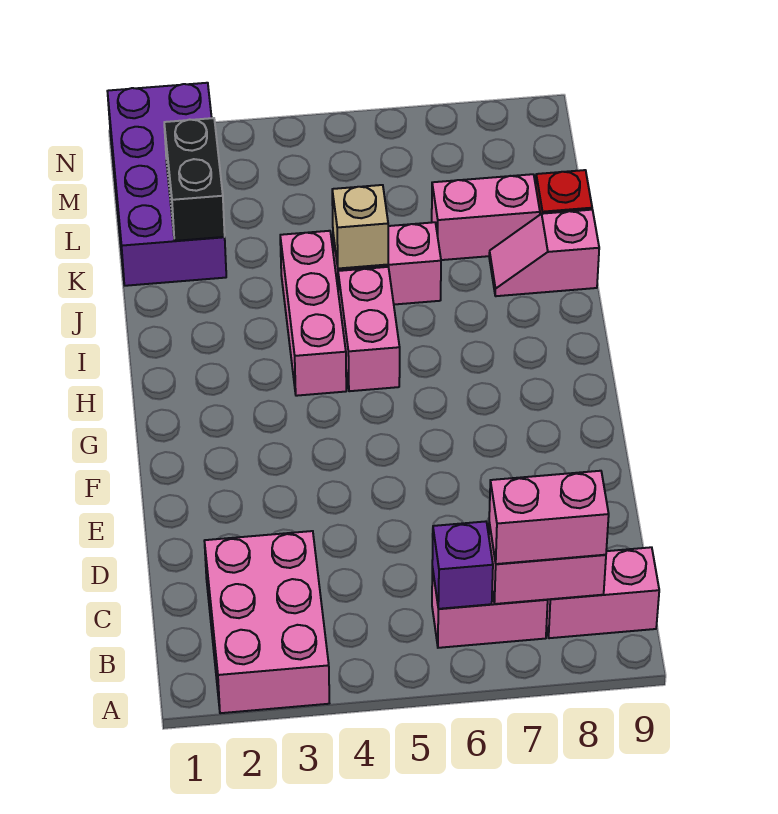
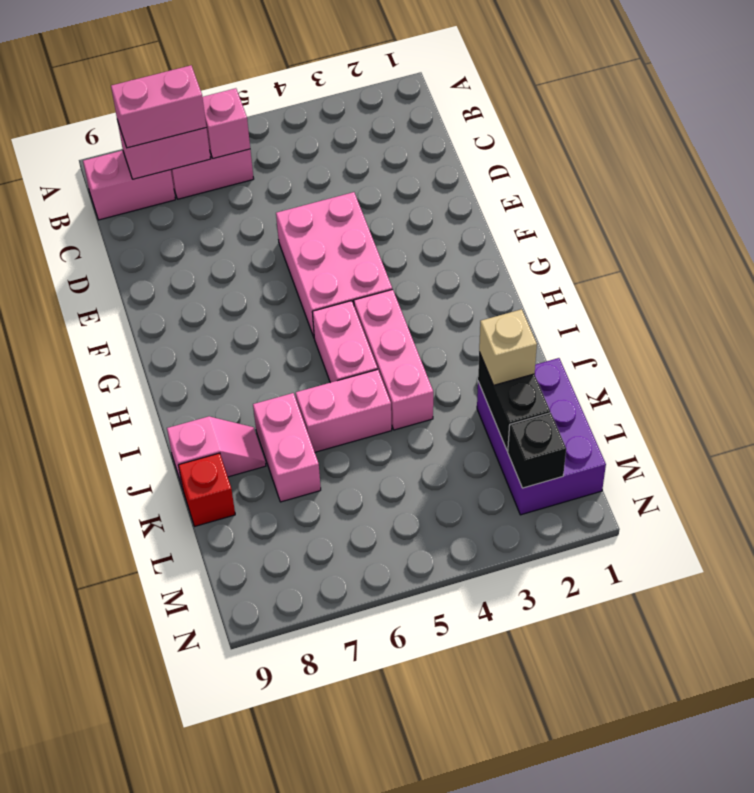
pink brick A2:C3 level 1 -> pink brick E4:G5 level 1
purple brick B6 level 2 -> pink brick B6 level 2
tan brick J5 level 2 -> tan brick K2 level 3
purple brick K1:N2 level 1 -> purple brick K1:M2 level 1
pink brick K7:K8 level 1 -> pink brick J7:K7 level 1
none -> black brick M2 level 2

